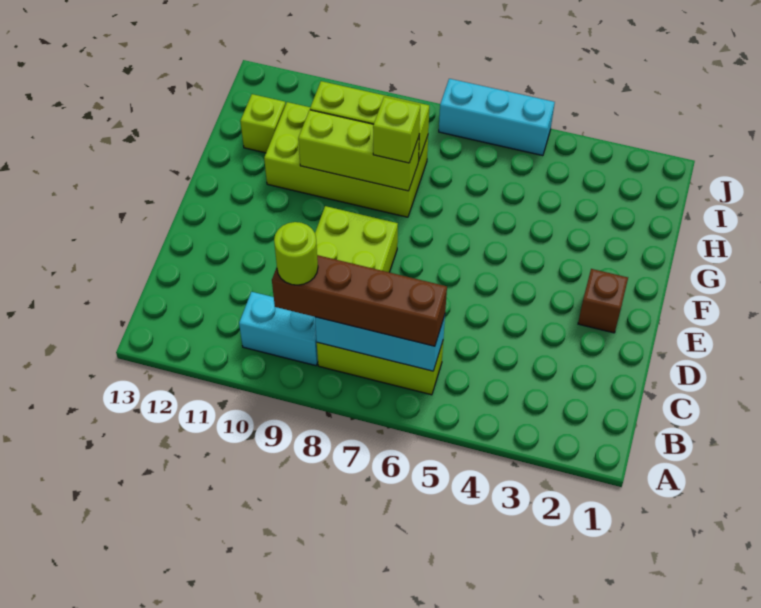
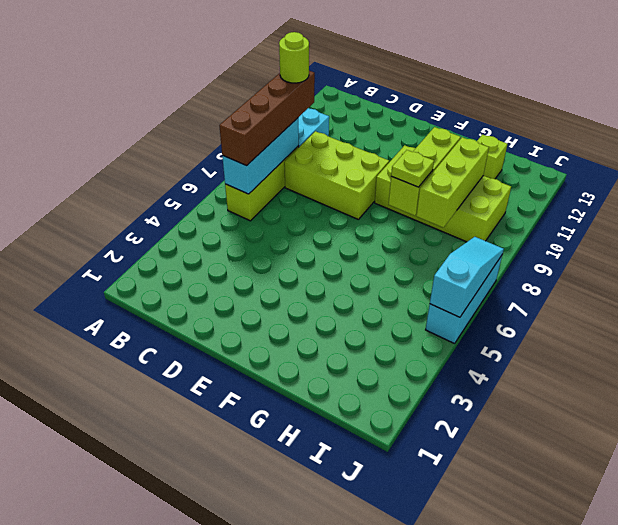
brown brick E2 level 1 -> none
lime brick G8:H11 level 1 -> lime brick F9:I10 level 1
lime brick G8 level 3 -> lime plate G8 level 3
none -> cyan slope J5:J7 level 2 top 5

